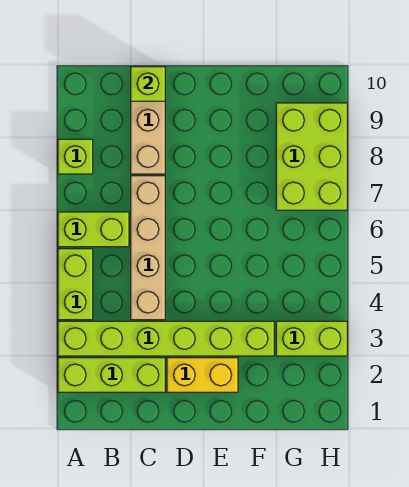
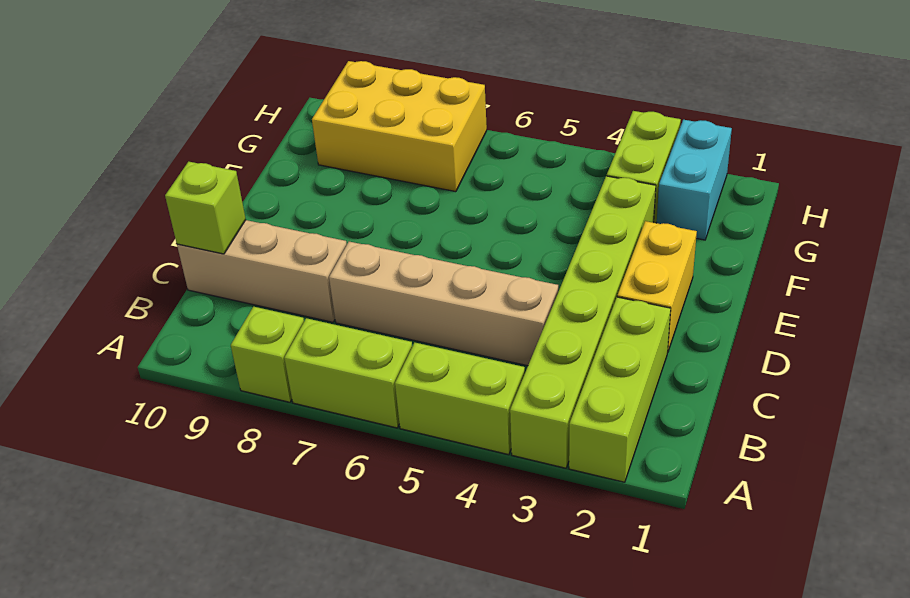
lime brick A6:B6 level 1 -> lime brick A6:A7 level 1
none -> cyan brick G2:H2 level 1
lime brick G7:H9 level 1 -> yellow brick G7:H9 level 1

